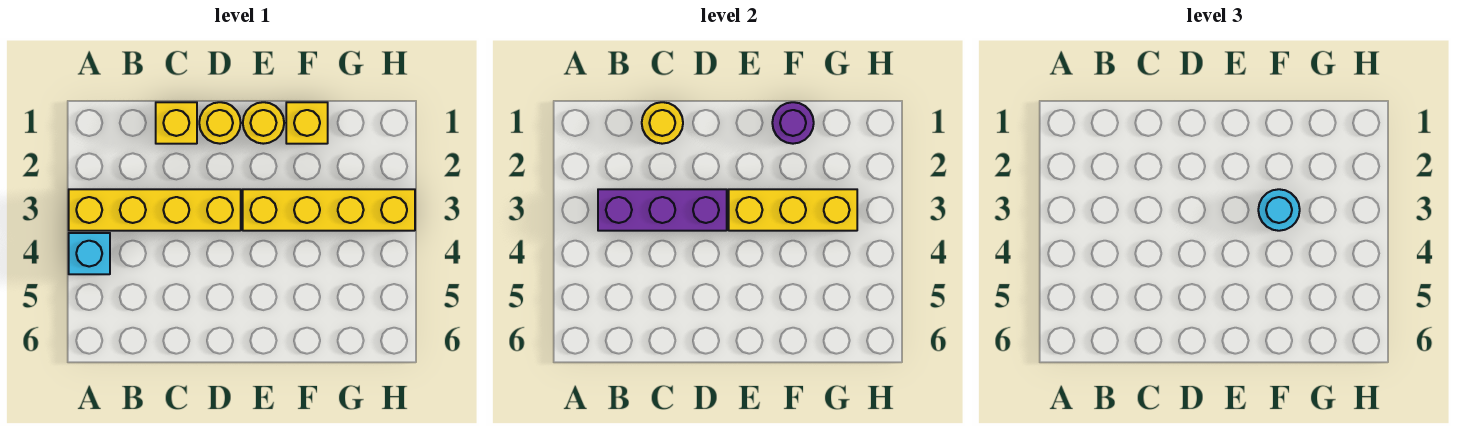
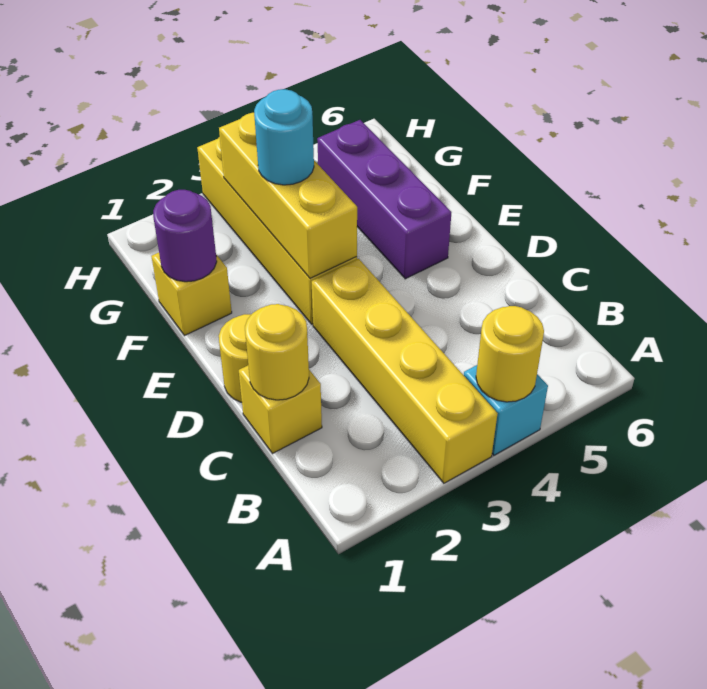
purple brick B3:D3 level 2 -> purple brick E5:G5 level 1
yellow round brick E1 level 1 -> yellow round brick A4 level 2

